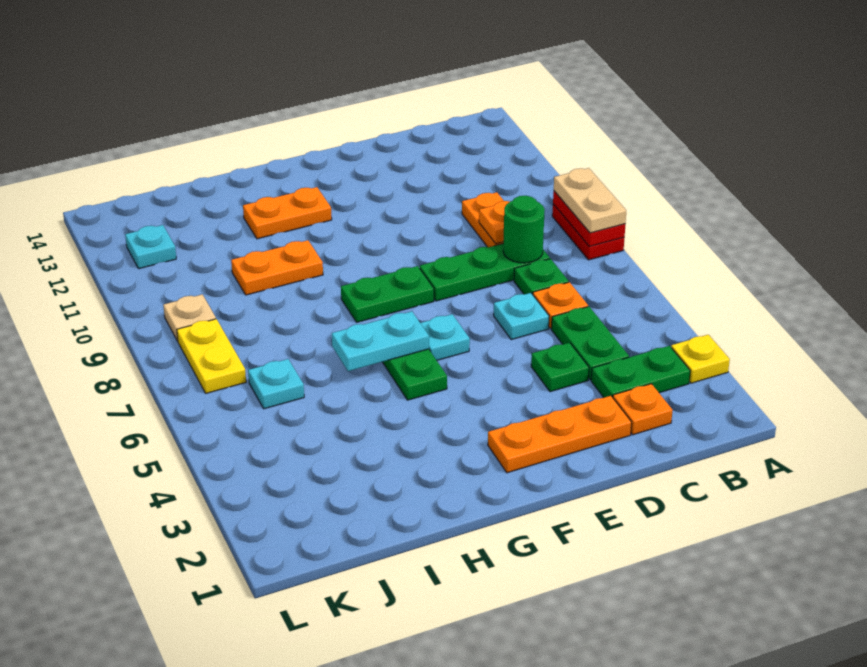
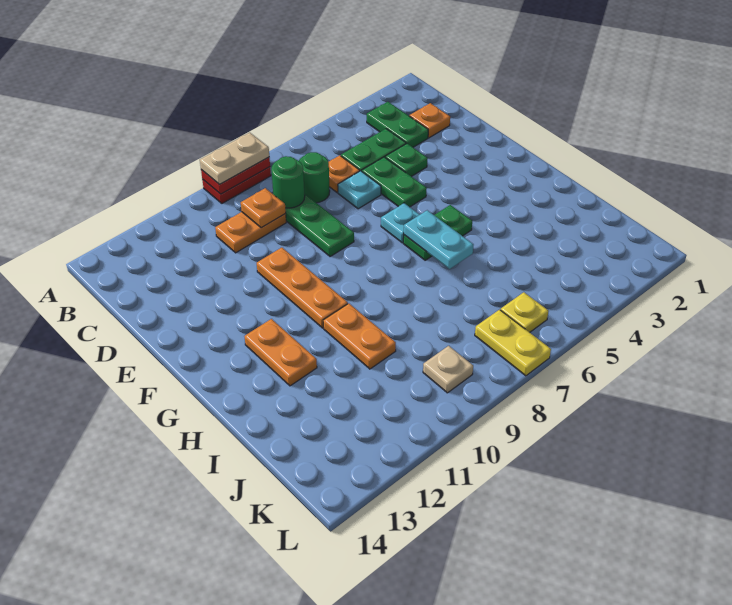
yellow plate A3 level 1 -> yellow plate K6 level 1
green plate C7 level 1 -> green round brick C7 level 1
orange plate D2:F2 level 1 -> orange plate E10:G10 level 1
green plate F8:G8 level 1 -> green plate D5:E5 level 1
cyan plate J6 level 1 -> none
yellow plate K7:K8 level 1 -> yellow plate K7:L7 level 1
cyan plate K12 level 1 -> none

